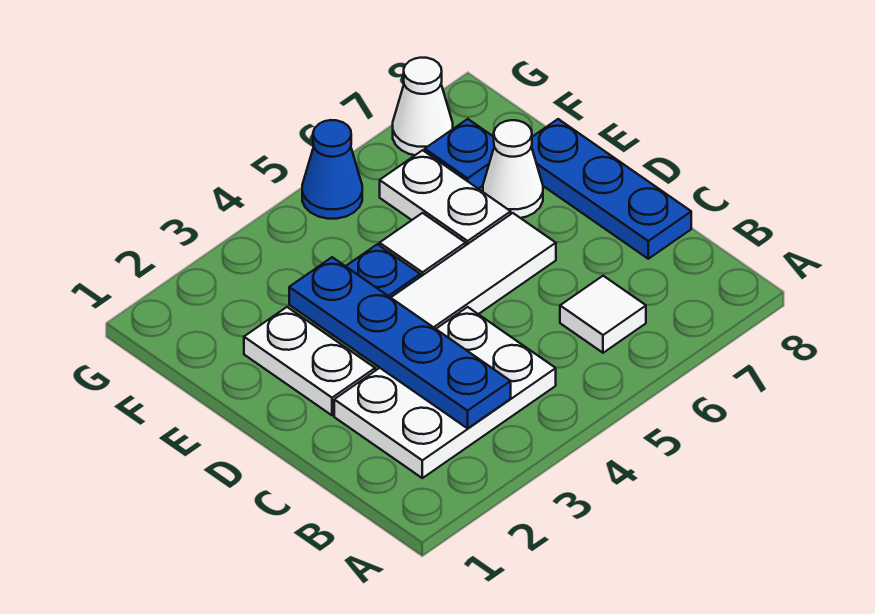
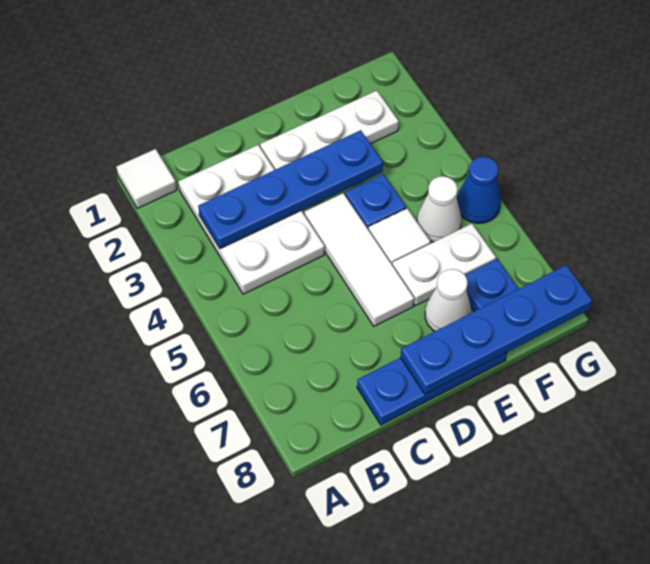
white tile B6 level 1 -> white tile A1 level 1
white plate D2:E2 level 1 -> white plate D2:F2 level 1
none -> blue plate D8:G8 level 2
white cone G7 level 1 -> white cone F5 level 1

